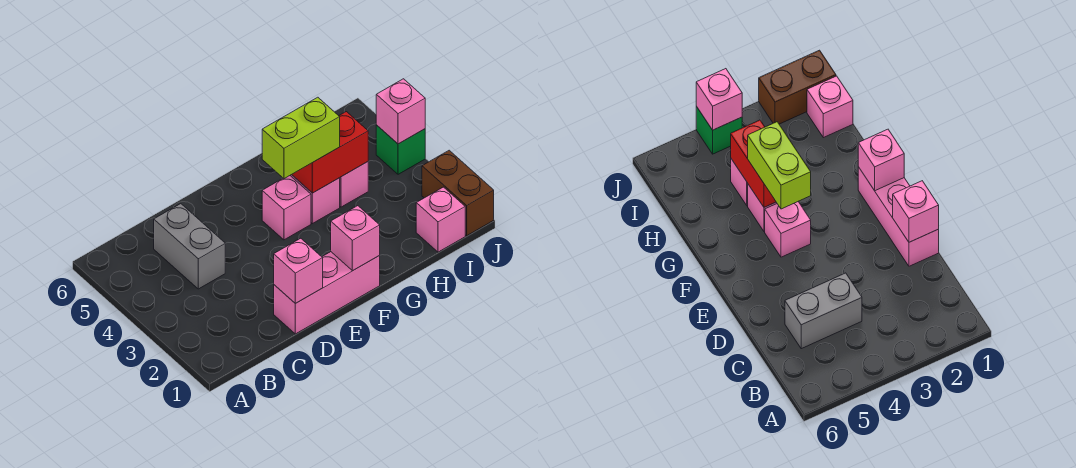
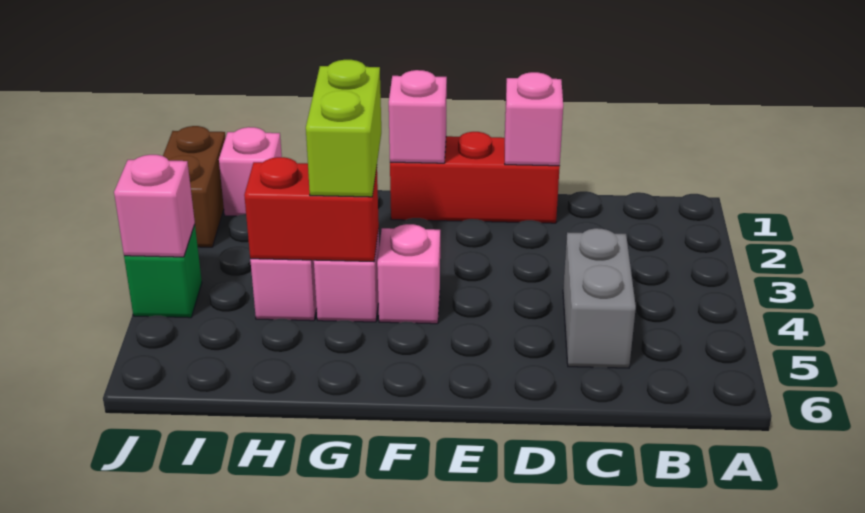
pink brick D1:F1 level 1 -> red brick D1:F1 level 1
lime brick F4:G4 level 3 -> lime brick G3:G4 level 3

